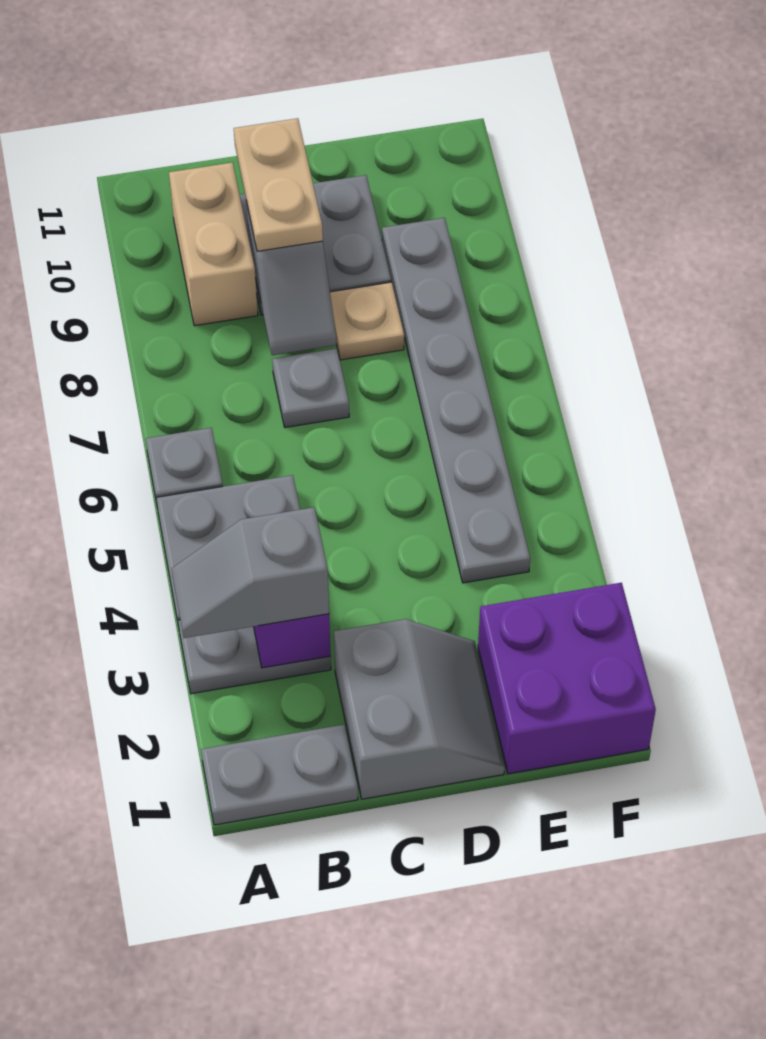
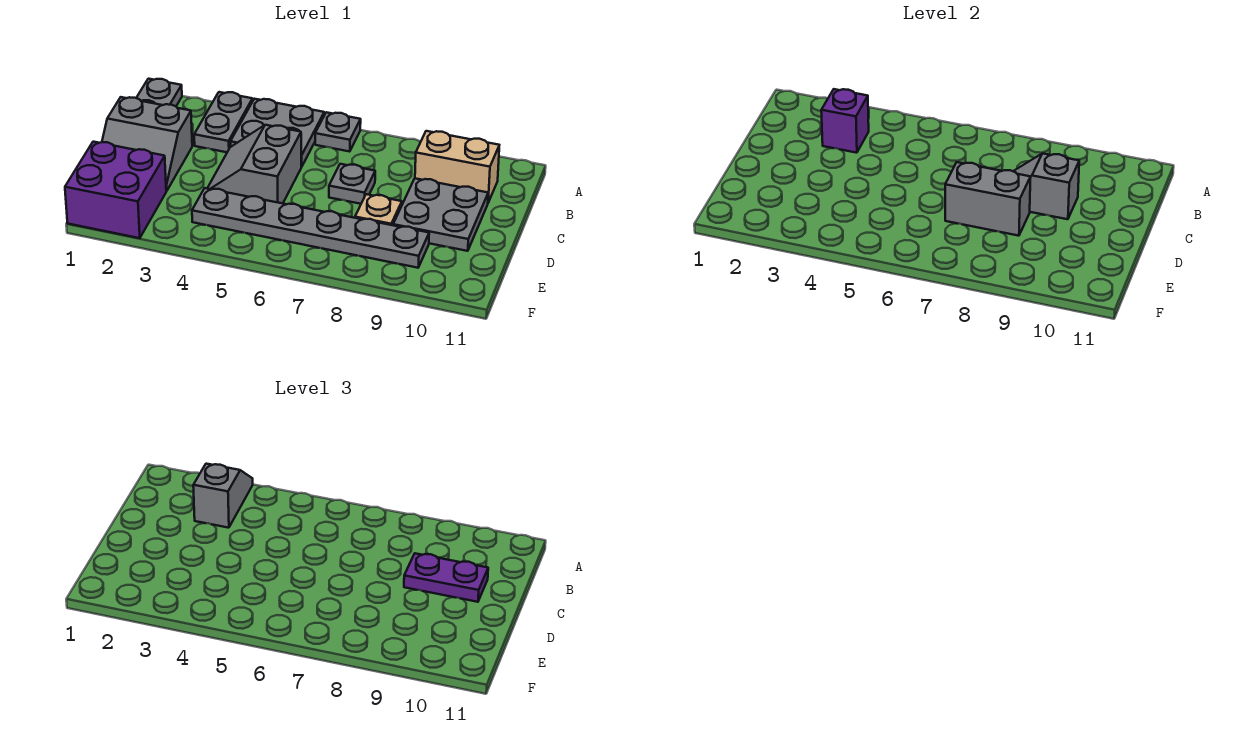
none -> grey slope C4:D5 level 1 top 5
tan plate C9:C10 level 3 -> purple plate C9:C10 level 3
none -> grey brick D7:D8 level 2

